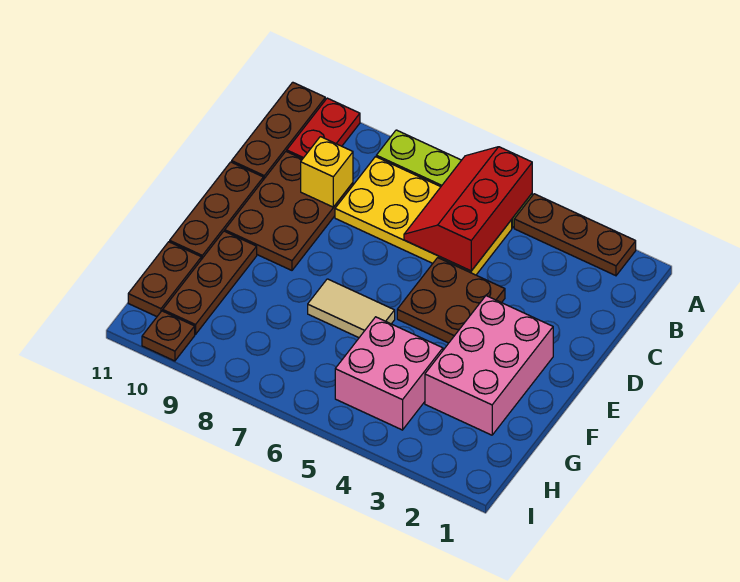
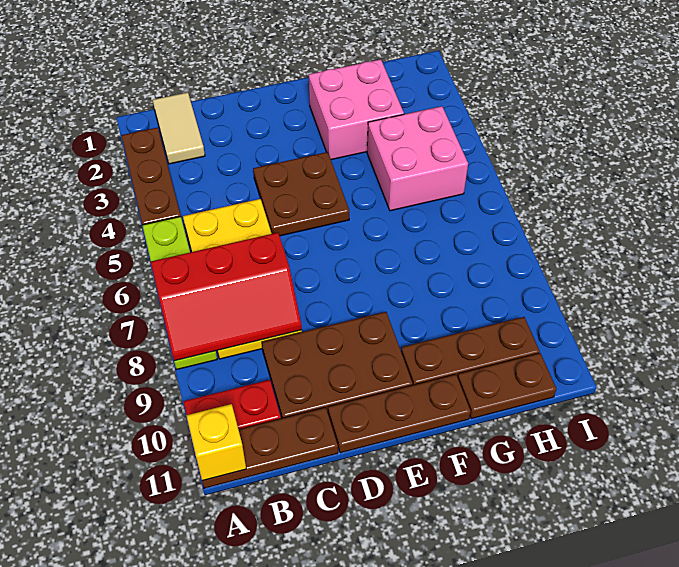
red slope A5:C6 level 2 top 5 -> red slope A7:C8 level 2 top 7
yellow brick C9 level 2 -> yellow brick A11 level 2
pink brick E2:G3 level 1 -> pink brick F2:G3 level 1
tan tile F6:F7 level 1 -> tan tile B1:B2 level 1
brown plate I10 level 1 -> none

